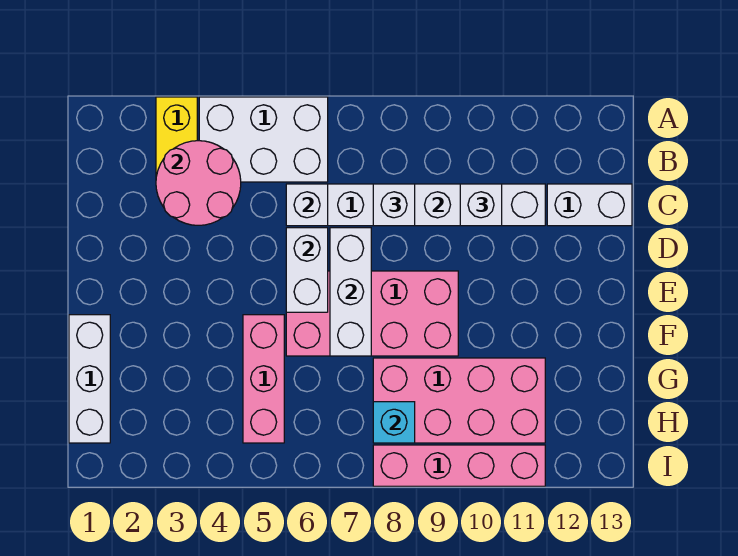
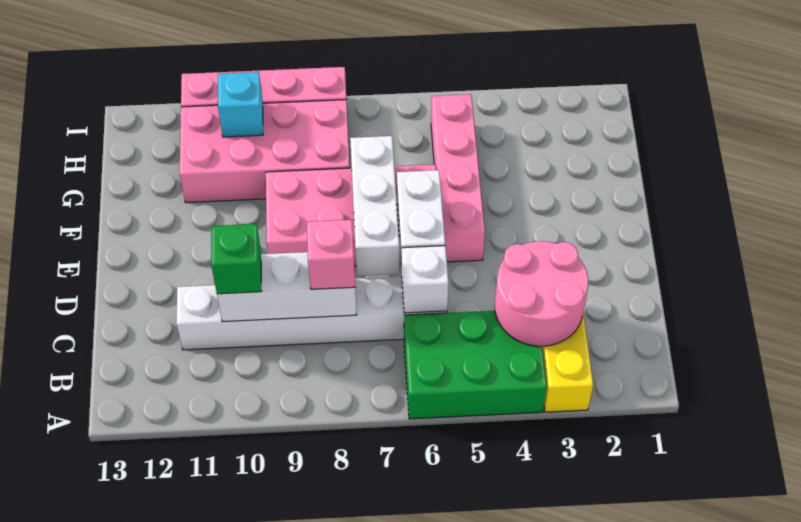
white brick A4:B6 level 1 -> green brick A4:B6 level 1
white brick C8 level 3 -> pink brick C8 level 3
white brick C10 level 3 -> green brick C10 level 3
white brick C12:C13 level 1 -> none
white brick F1:H1 level 1 -> none
pink brick F5:H5 level 1 -> pink brick E5:H5 level 1
cyan brick H8 level 2 -> cyan brick H10 level 2

